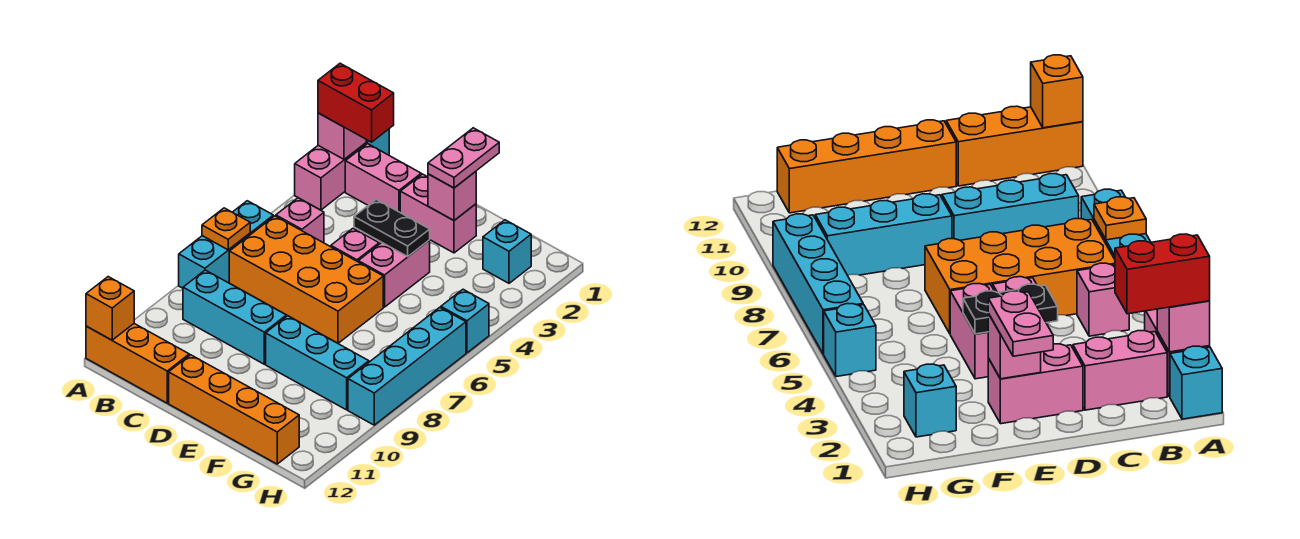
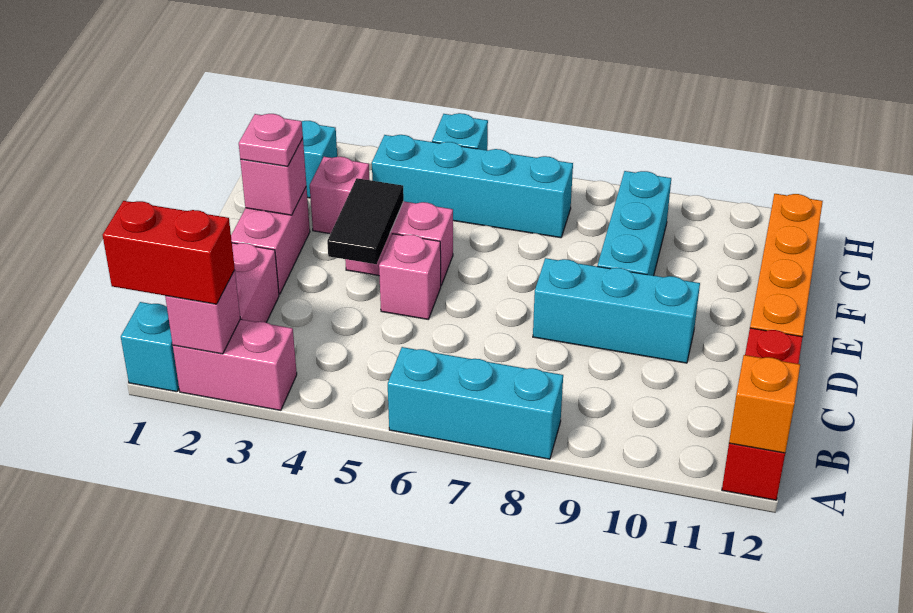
red brick A2:B2 level 3 -> red brick A1:A2 level 3
orange plate A7 level 2 -> none
orange brick A12:C12 level 1 -> red brick A12:C12 level 1
pink brick B5 level 1 -> pink brick F3 level 1
orange brick B6:E7 level 1 -> none
cyan brick B9:D9 level 1 -> cyan brick D8:D10 level 1
black plate D4:E4 level 2 -> black tile D4:E4 level 2
pink plate E1:E2 level 3 -> pink plate E2 level 3
cyan brick H6:H9 level 1 -> cyan brick G4:G7 level 1

